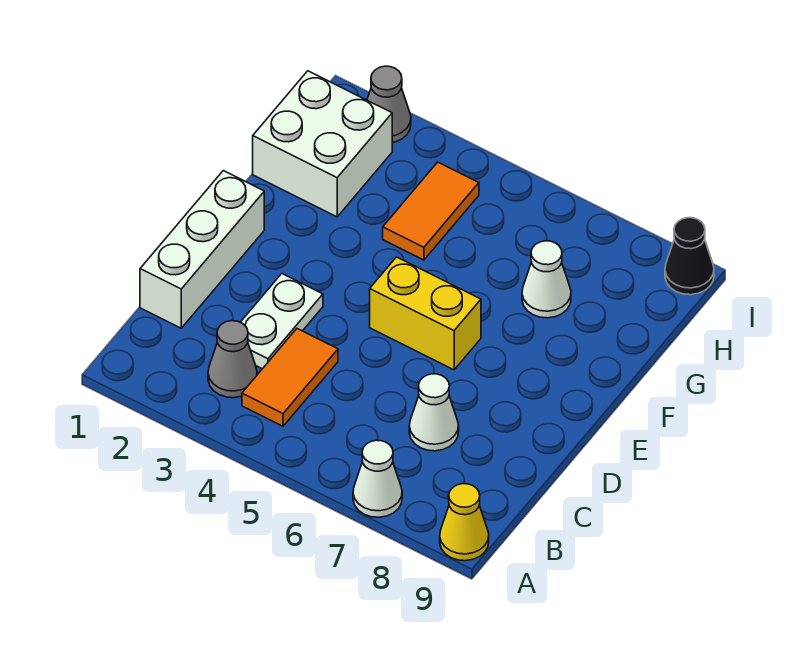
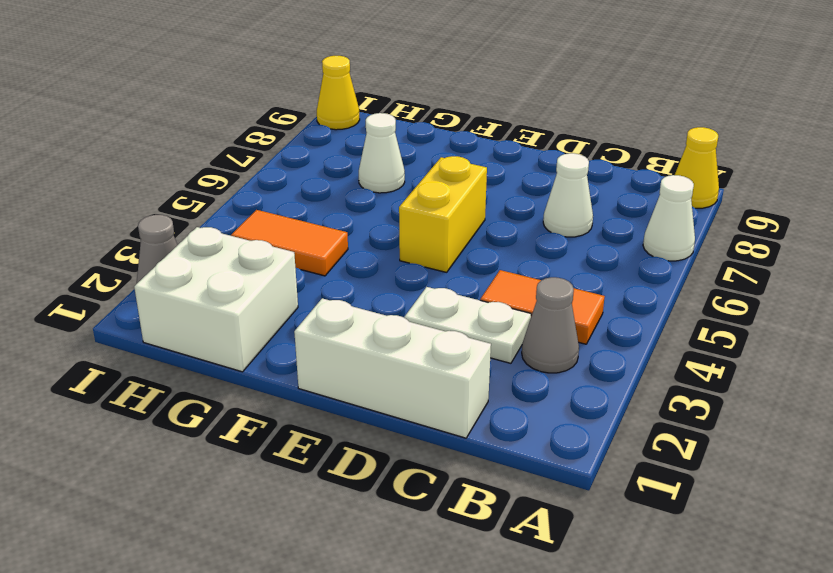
black cone I9 level 1 -> yellow cone I9 level 1

